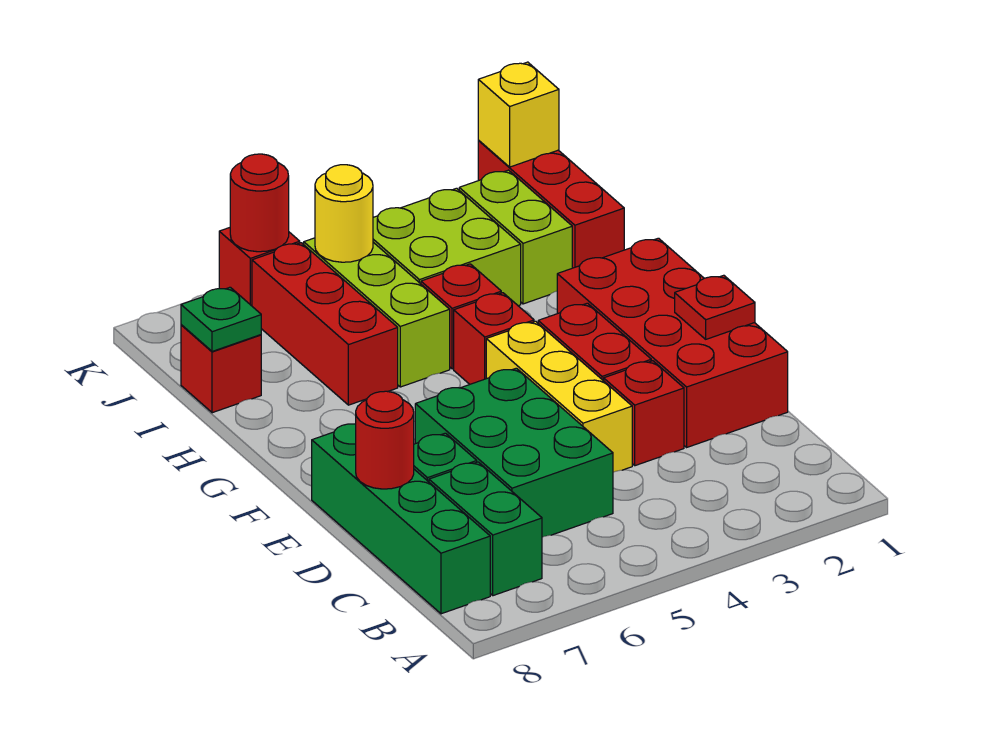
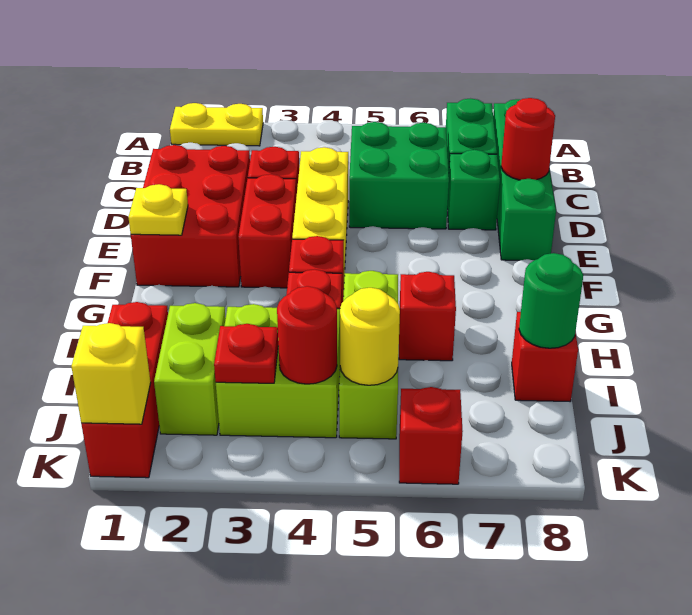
none -> yellow plate A1:A2 level 1
green brick C5:E6 level 1 -> green brick C5:D6 level 1
red brick D1:G2 level 1 -> red brick D1:F2 level 1
red plate E1 level 2 -> red plate J3 level 2
none -> yellow plate F1 level 2
red brick H6:J6 level 1 -> red brick H6 level 1
green plate I8 level 2 -> green round brick I8 level 2
red round brick K6 level 2 -> red round brick J4 level 2

